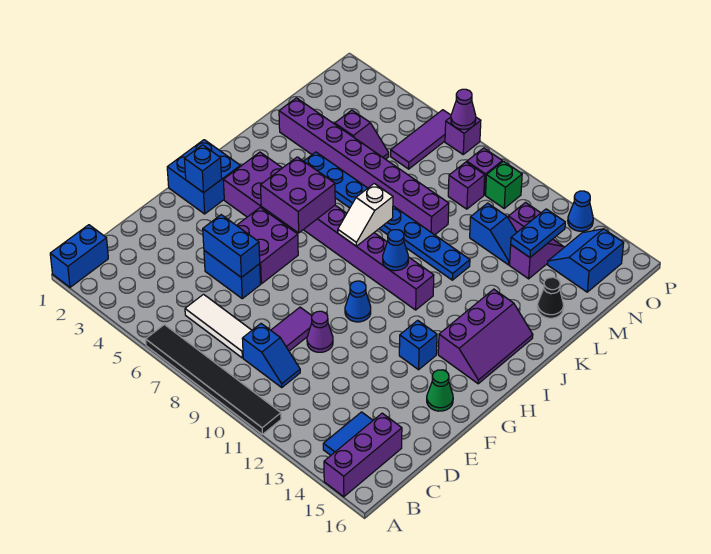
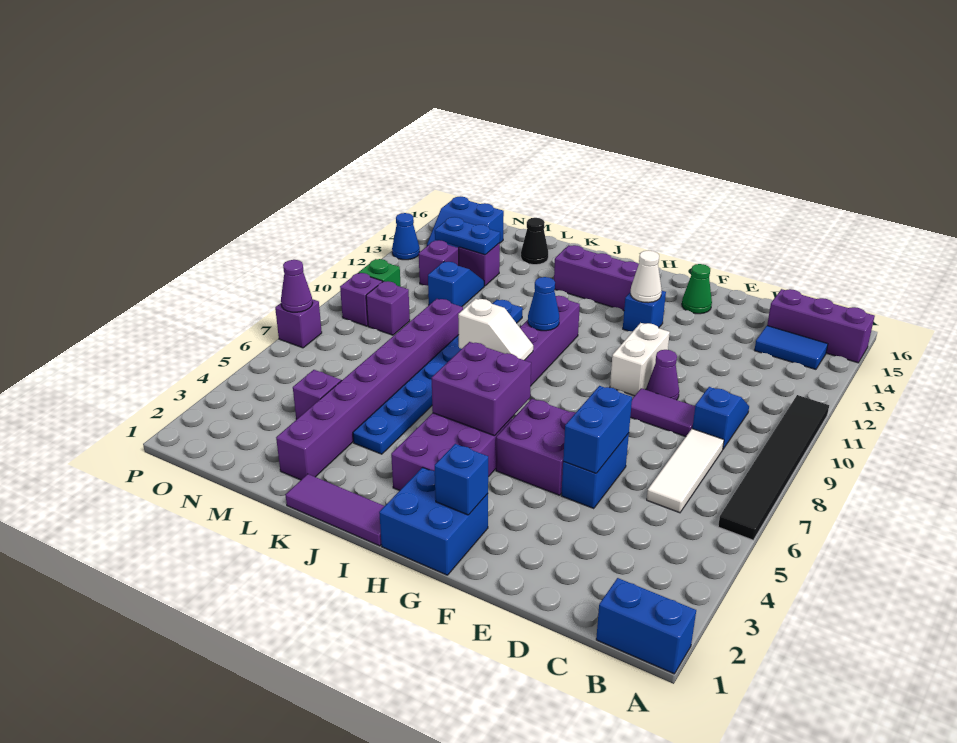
none -> white brick F10:F11 level 1
blue cone G10 level 1 -> none
none -> white cone G13 level 2
purple tile N6:P6 level 1 -> purple tile I1:K1 level 1

